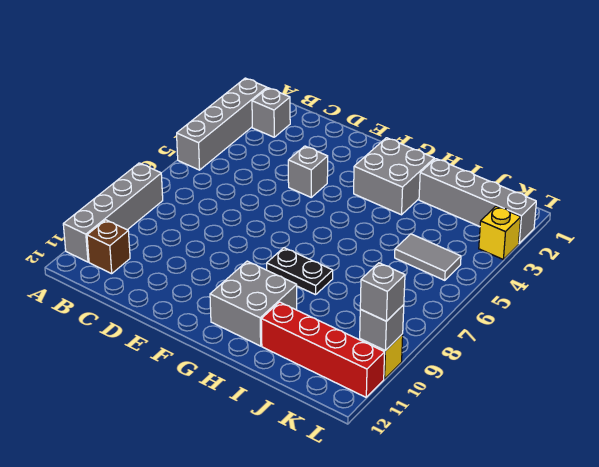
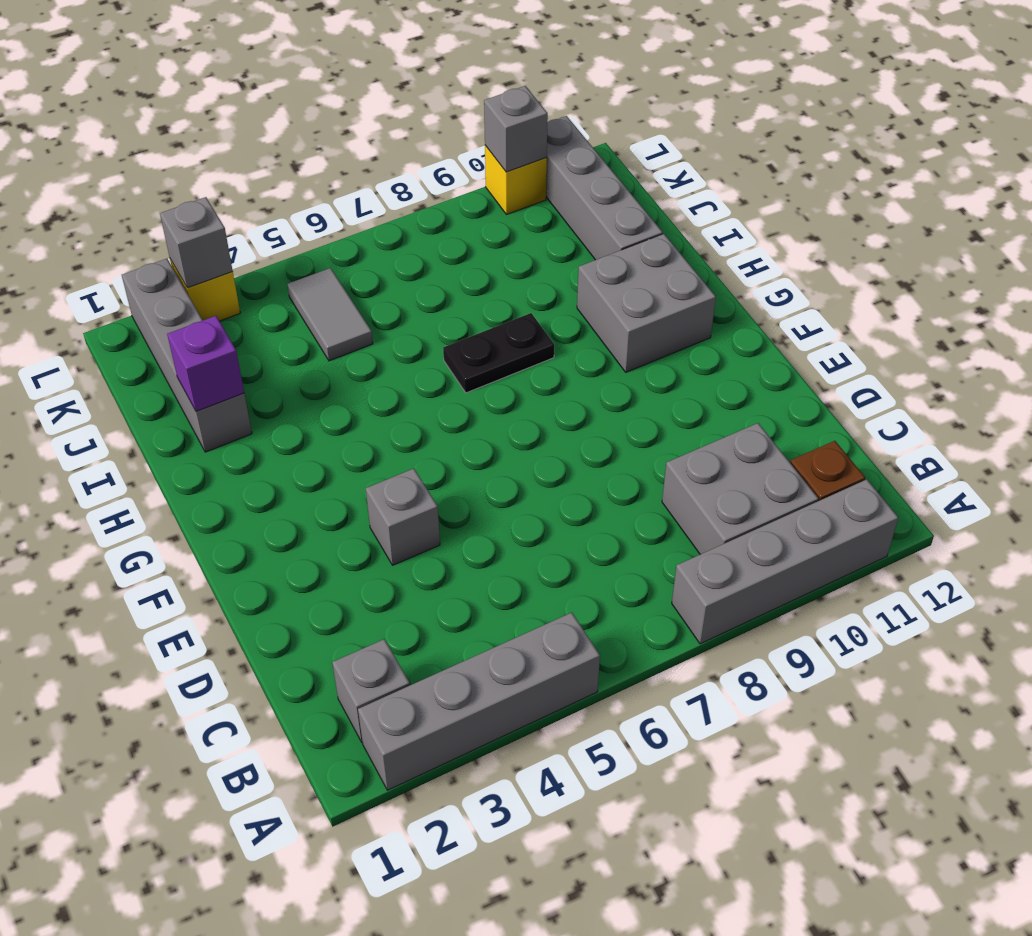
grey brick G2:H3 level 1 -> grey brick B9:C10 level 1
black plate G8:H8 level 1 -> black plate H7:H8 level 1
none -> purple brick I2 level 2
red brick I11:L11 level 1 -> grey brick I11:L11 level 1
grey brick L10 level 3 -> grey brick L3 level 2

